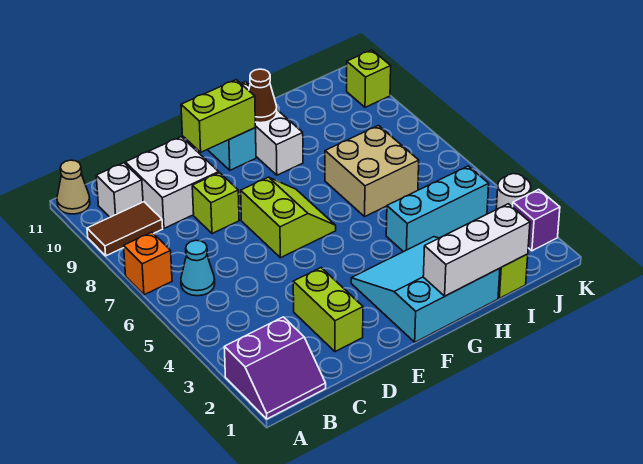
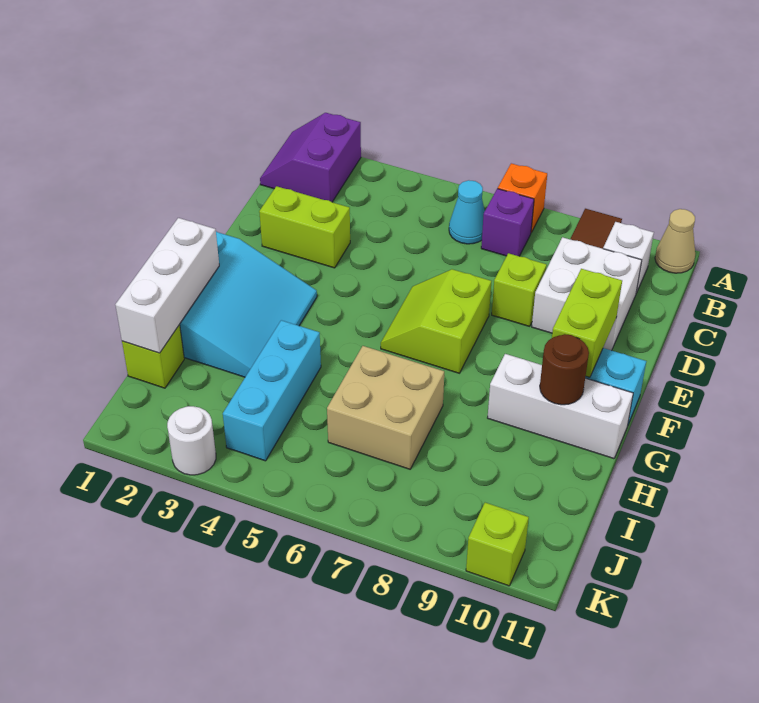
lime slope E6:F7 level 1 top E -> lime slope E6:F7 level 1 top 7
brown cone G10 level 2 -> brown round brick G10 level 2
purple brick K2 level 1 -> purple brick B7 level 1

